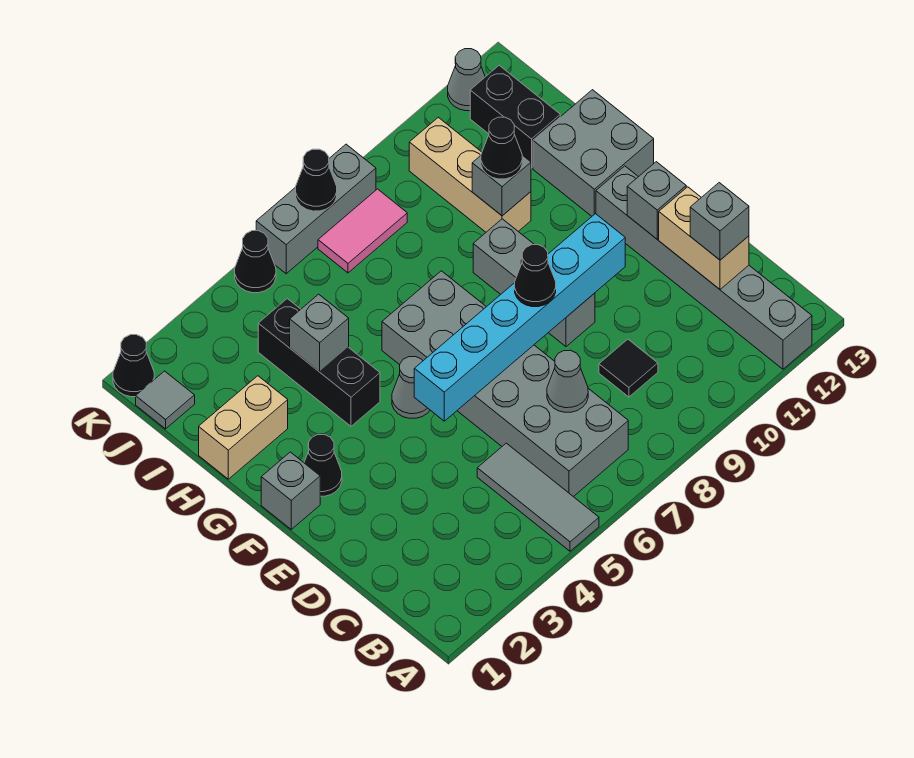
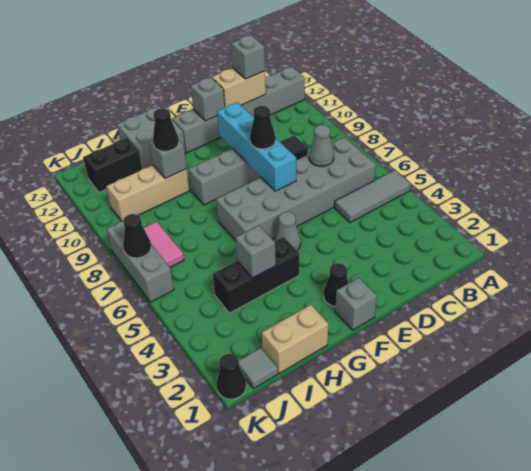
cyan brick E5:E10 level 2 -> cyan brick E7:E10 level 2
tan brick H1:H2 level 1 -> tan brick H1:I1 level 1
black cone K5 level 1 -> none
grey cone K12 level 1 -> none

